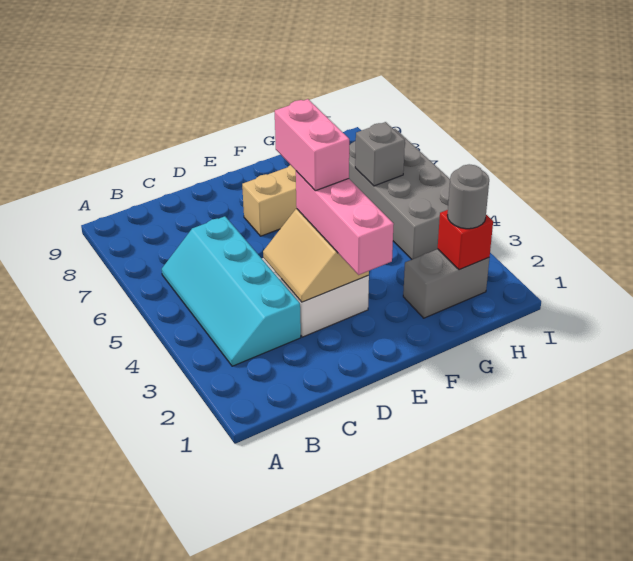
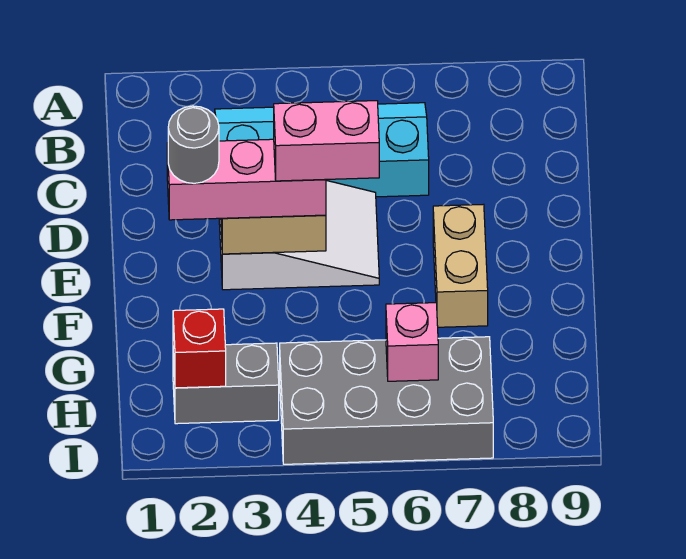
grey brick G2:H2 level 1 -> grey brick H2:H3 level 1
grey round brick H2 level 3 -> grey round brick E2 level 4
grey brick H6 level 2 -> pink brick H6 level 2

